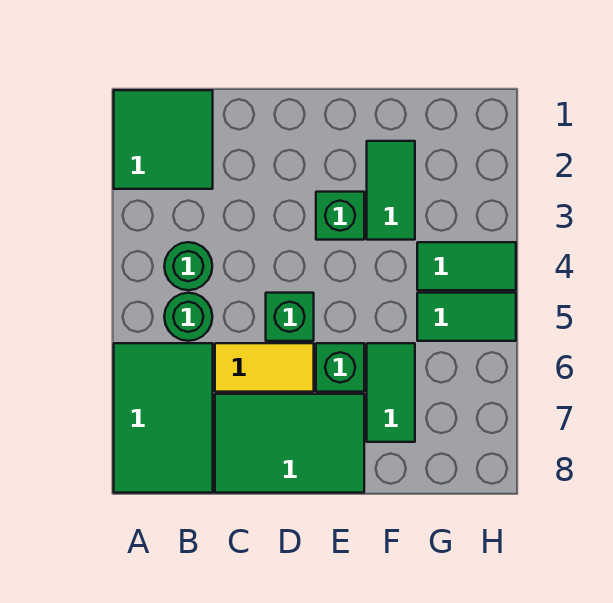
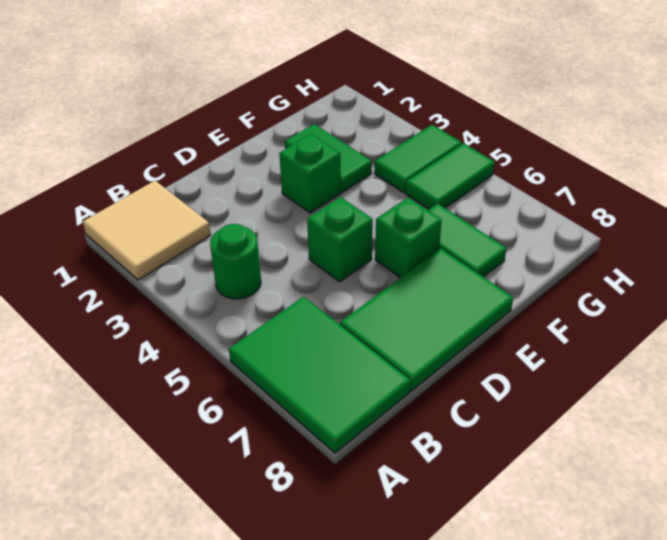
green tile A1:B2 level 1 -> tan tile A1:B2 level 1
green round brick B5 level 1 -> none
yellow tile C6:D6 level 1 -> none

